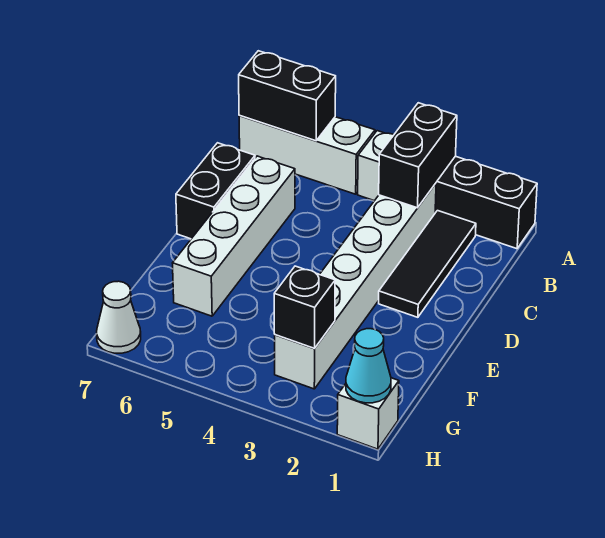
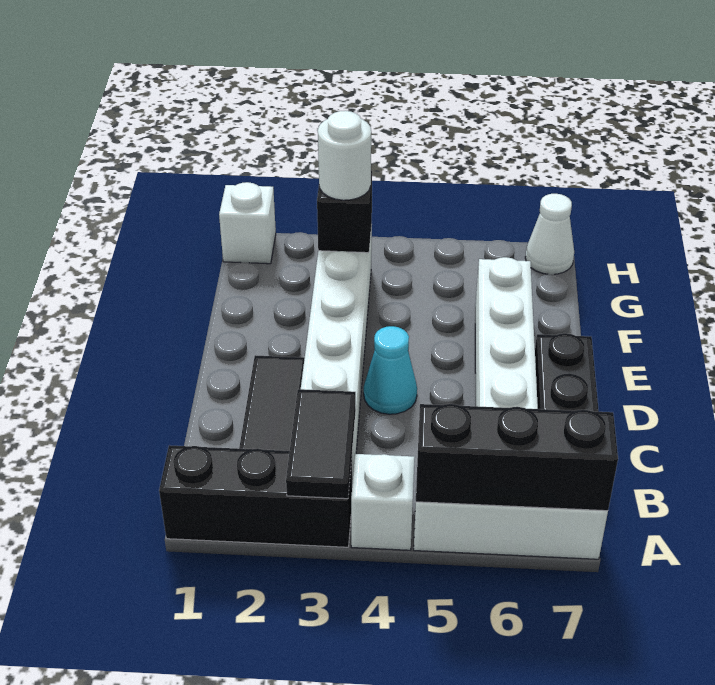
black brick A3:B3 level 2 -> black tile A3:B3 level 2
black brick A6:A7 level 2 -> black brick A5:A7 level 2
none -> white round brick G3 level 3
cyan cone H1 level 2 -> cyan cone D4 level 1

